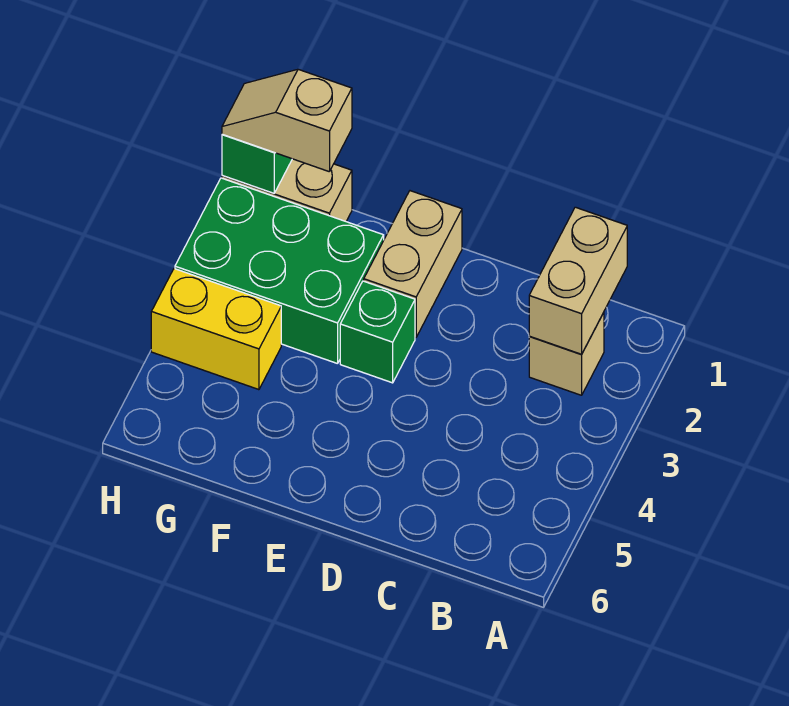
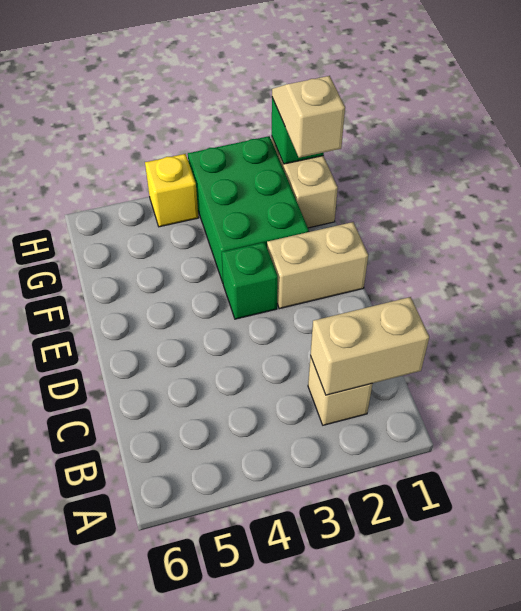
yellow brick G4:H4 level 1 -> yellow brick H4 level 1

